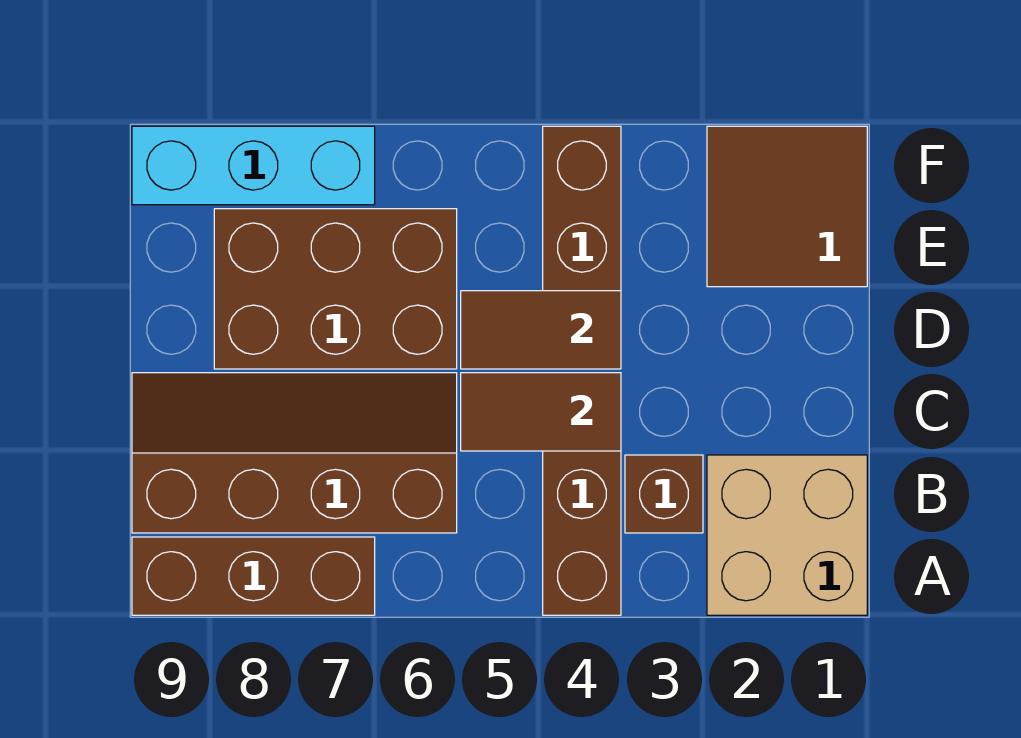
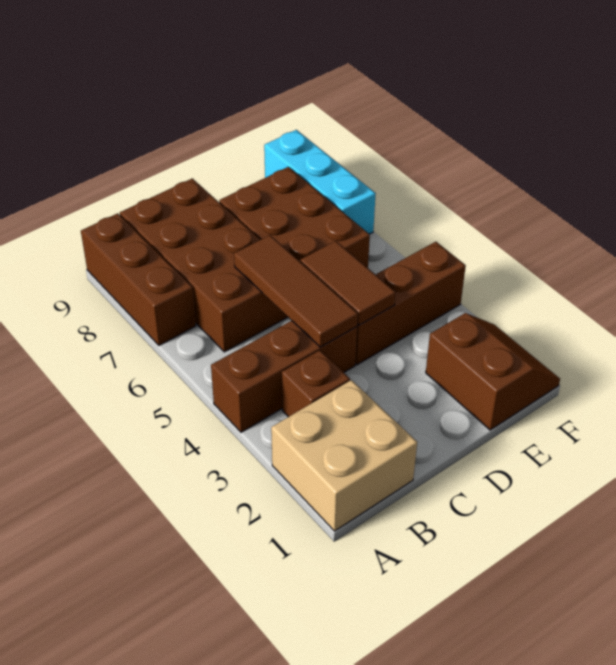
brown slope B6:C9 level 1 top B -> brown brick B6:C9 level 1
brown tile C4:C5 level 2 -> brown tile C4:C6 level 2
brown tile E1:F2 level 1 -> brown slope E1:F2 level 1 top E

